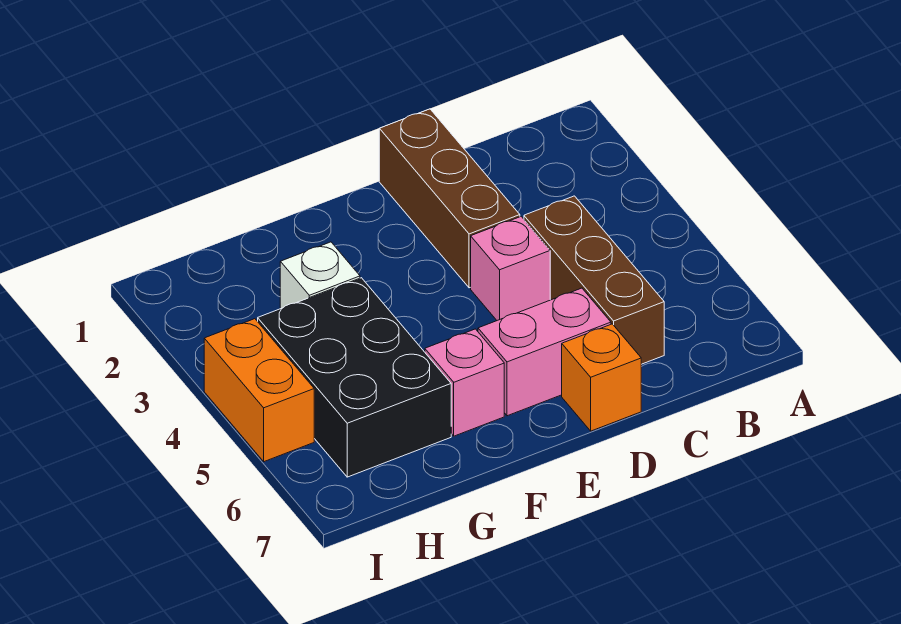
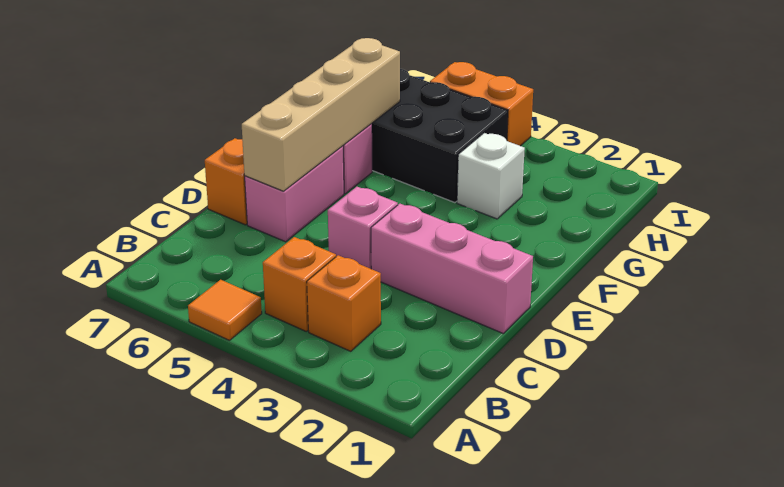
none -> orange tile A5 level 1
none -> orange brick B3 level 1
none -> orange brick B4 level 1
brown brick C4:C6 level 1 -> none
brown brick D1:D3 level 1 -> pink brick D1:D3 level 1
none -> tan brick D6:G6 level 2

